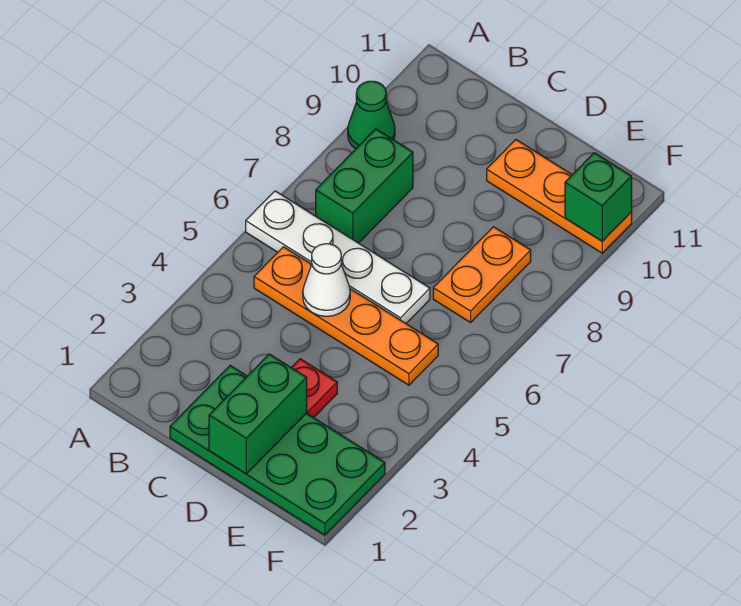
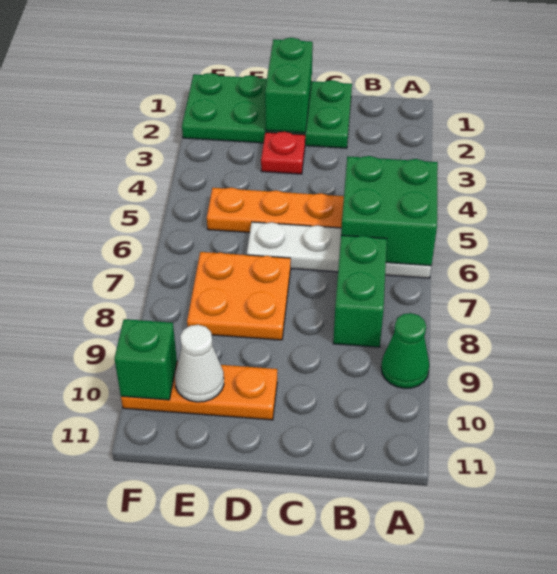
none -> green brick A5:B6 level 2
white cone C5 level 2 -> white cone E10 level 2
orange plate E7:E8 level 1 -> orange plate D7:E8 level 1

